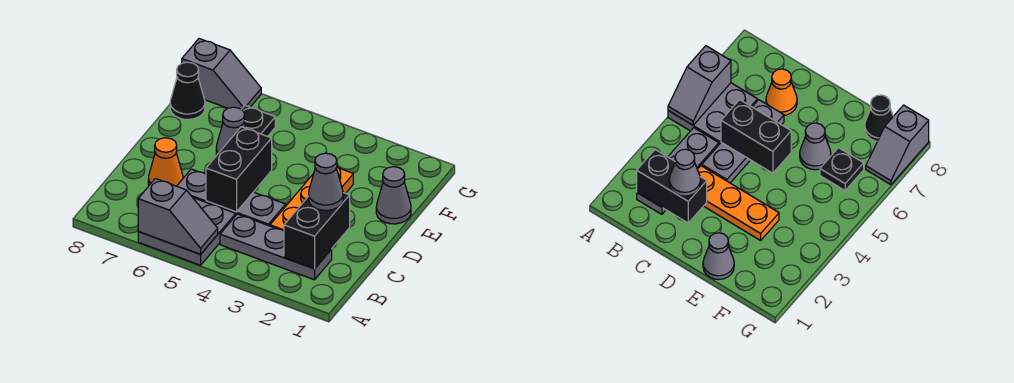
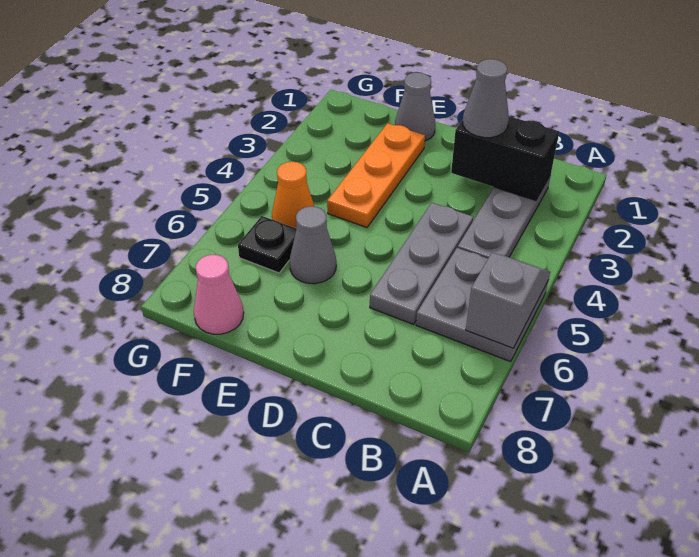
orange plate C3:E3 level 1 -> orange plate E2:E4 level 1
black brick C5:D5 level 2 -> none
orange cone C7 level 1 -> orange cone F5 level 1
black cone F8 level 1 -> pink cone F8 level 1
grey slope G7:G8 level 1 top 8 -> none

